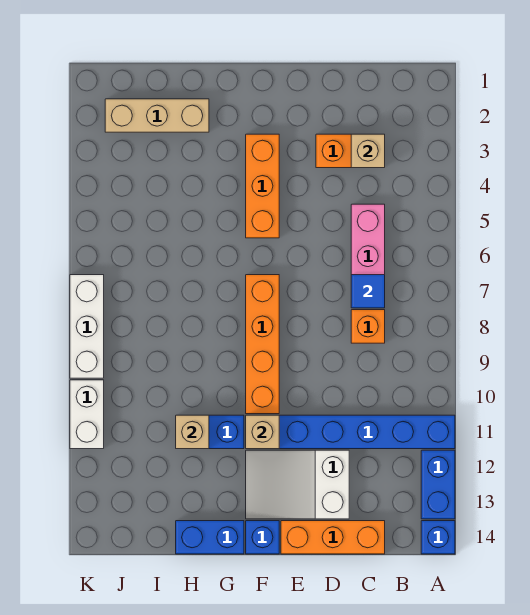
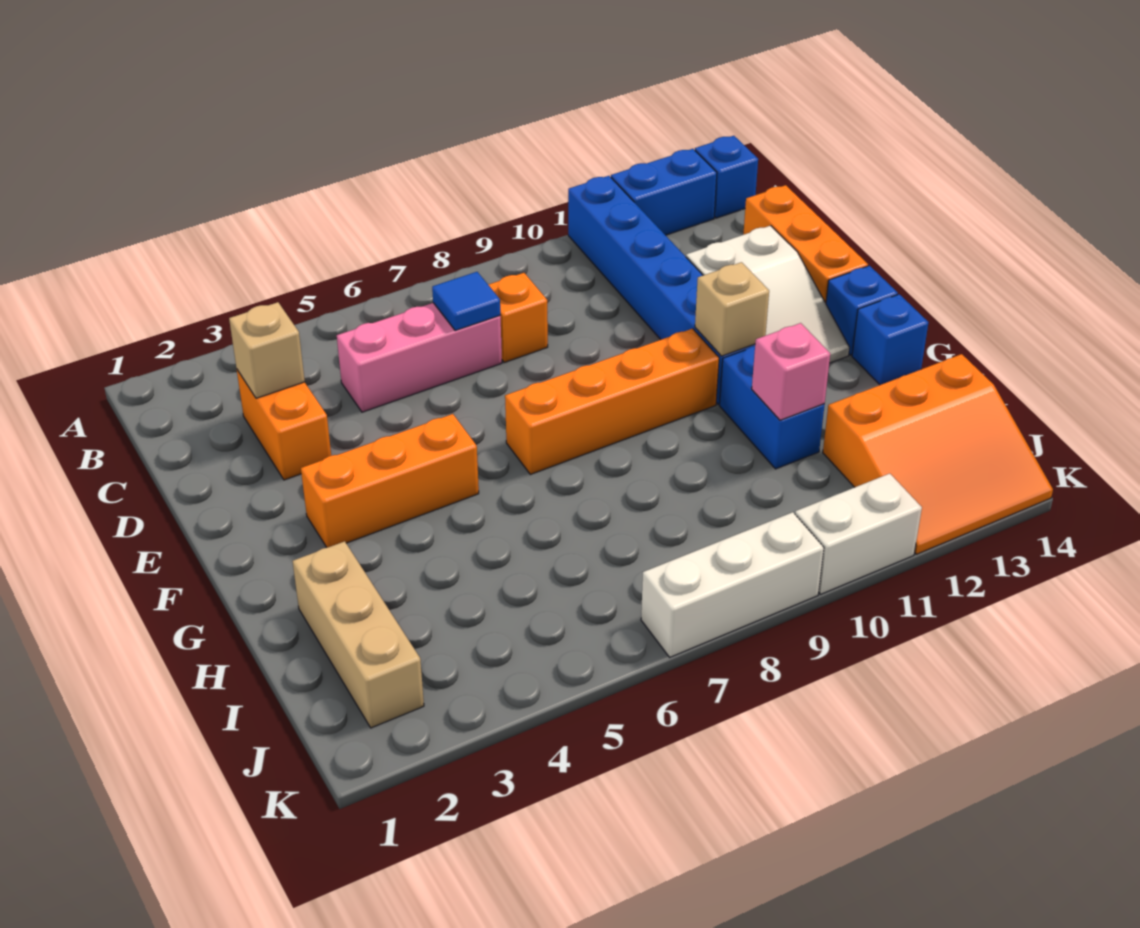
blue brick G14:H14 level 1 -> blue brick G14 level 1
tan brick H11 level 2 -> pink brick H11 level 2
none -> orange slope I12:K14 level 1 top I

